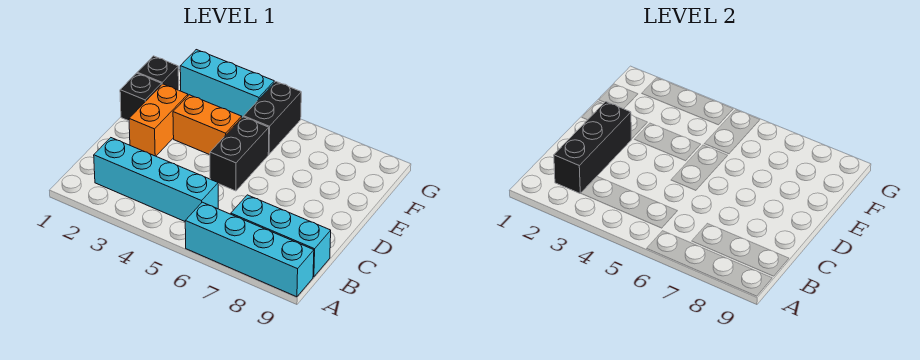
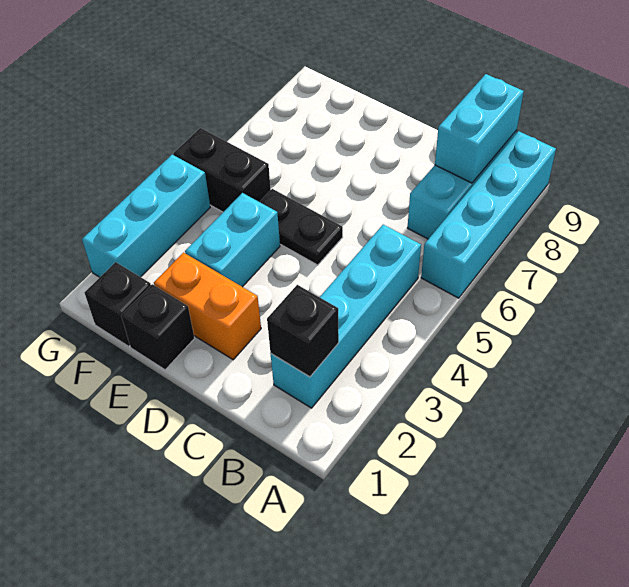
black brick B2:D2 level 2 -> black brick B2 level 2
none -> cyan brick B8:B9 level 2
black brick D5:E5 level 1 -> black plate D5:E5 level 1
orange brick E3:E4 level 1 -> cyan brick E3:E4 level 1

